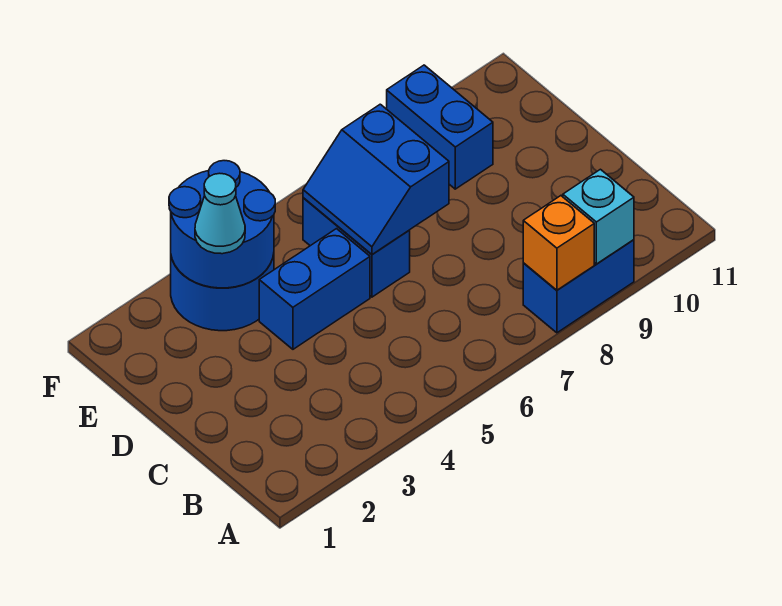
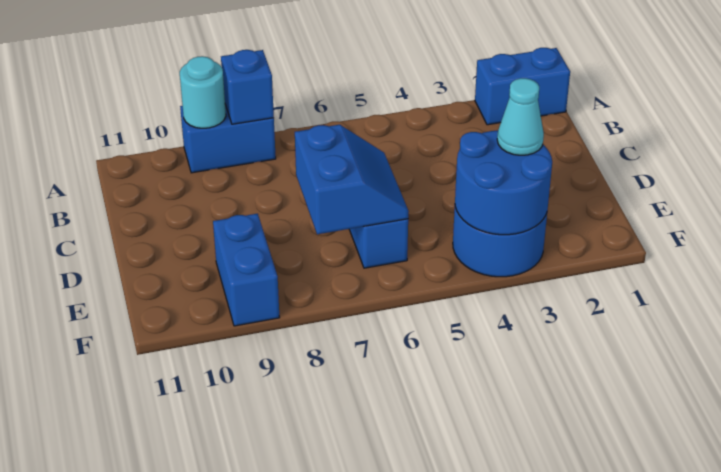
orange brick A8 level 2 -> blue brick A8 level 2
cyan brick A9 level 2 -> cyan round brick A9 level 2
blue brick D4:D5 level 1 -> blue brick A1:A2 level 1

